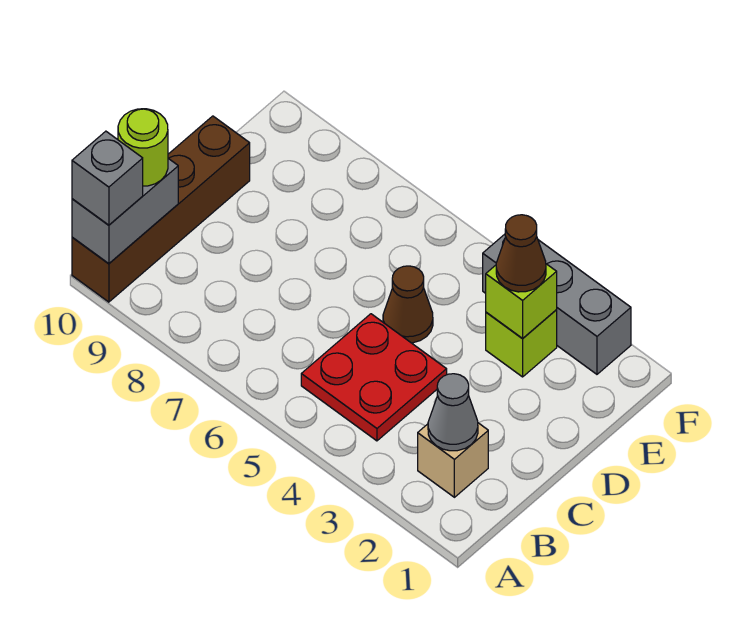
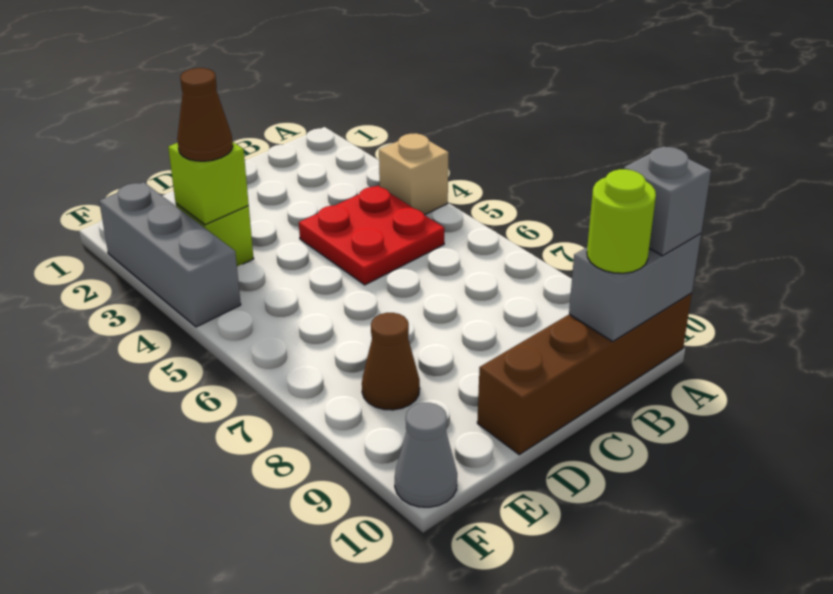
tan brick B2 level 1 -> tan brick A4 level 1
grey cone B2 level 2 -> grey cone F10 level 1
brown cone D5 level 1 -> brown cone E8 level 1

